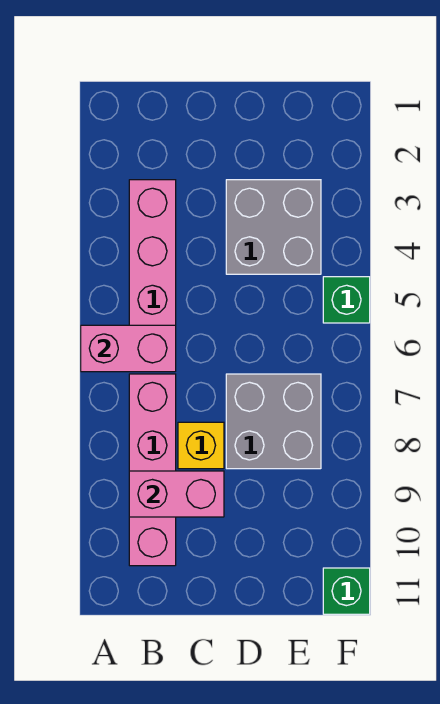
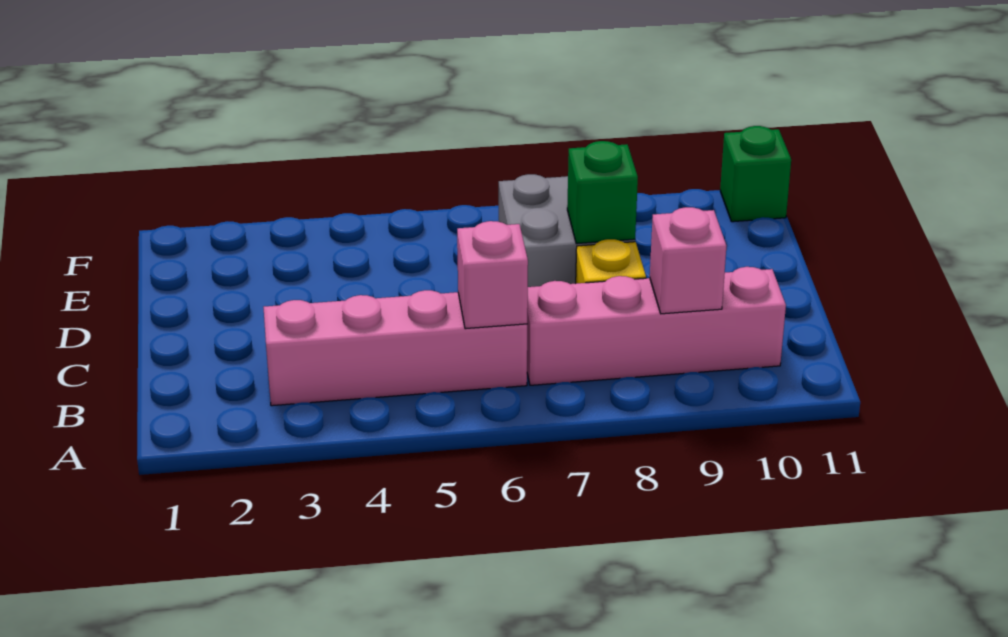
pink brick A6:B6 level 2 -> pink brick B6 level 2
pink brick B9:C9 level 2 -> pink brick B9 level 2
grey brick D3:E4 level 1 -> none
green brick F5 level 1 -> green brick D8 level 2

